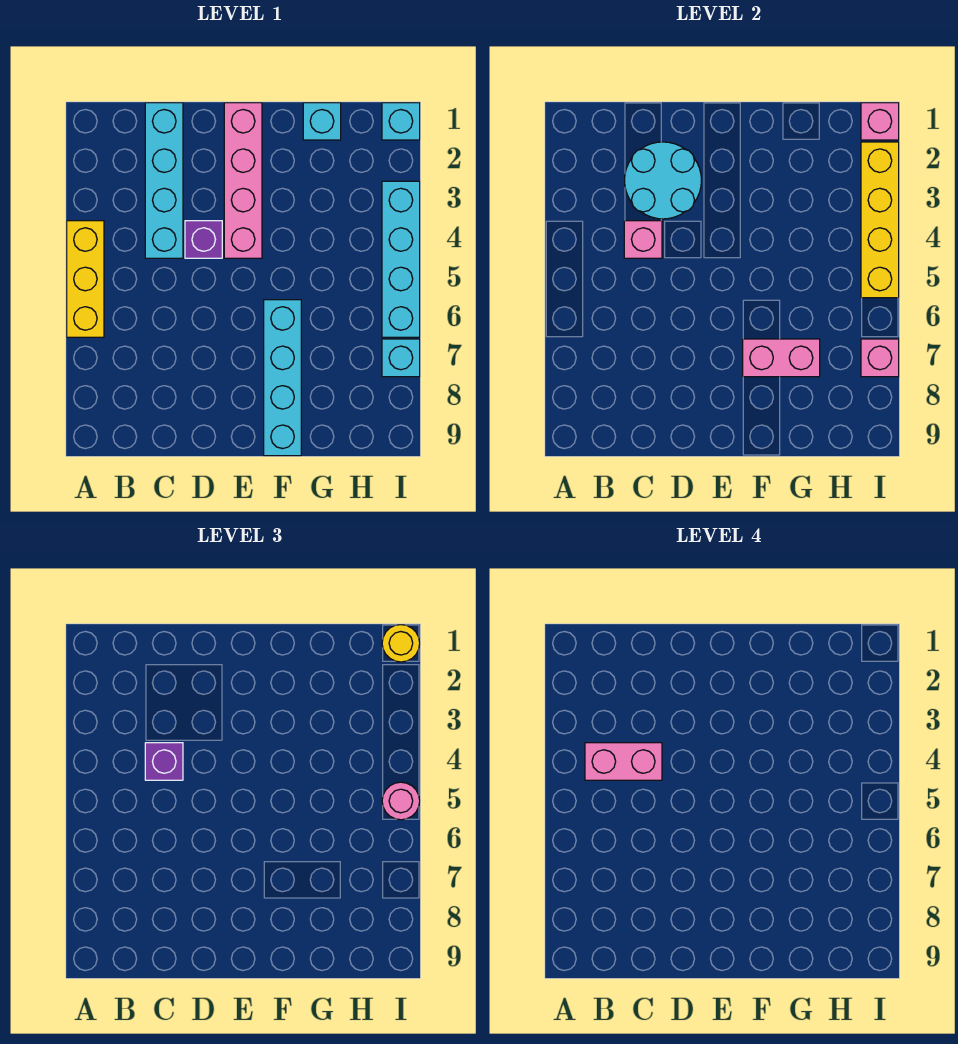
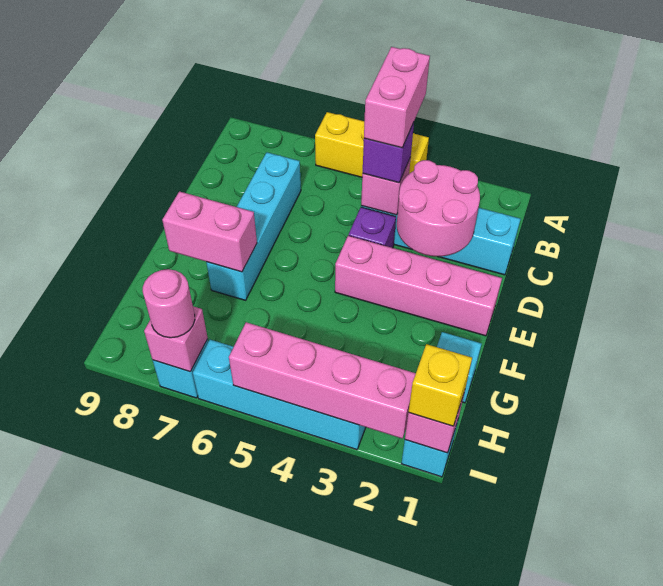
cyan round brick C2:D3 level 2 -> pink round brick C2:D3 level 2
cyan brick F6:F9 level 1 -> cyan brick C7:F7 level 1
pink brick F7:G7 level 2 -> pink brick F7:F8 level 2
yellow round brick I1 level 3 -> yellow brick I1 level 3
yellow brick I2:I5 level 2 -> pink brick I2:I5 level 2
pink round brick I5 level 3 -> pink round brick I7 level 3

